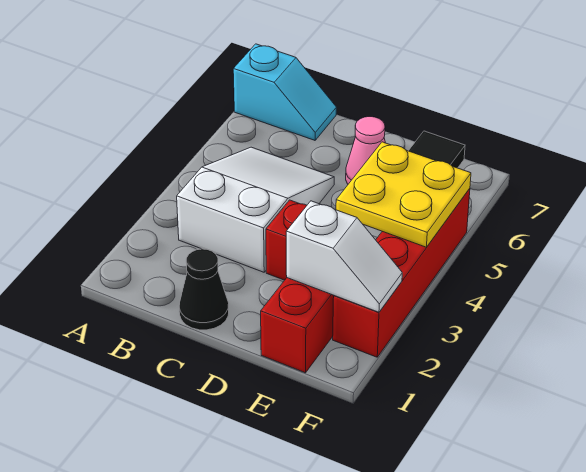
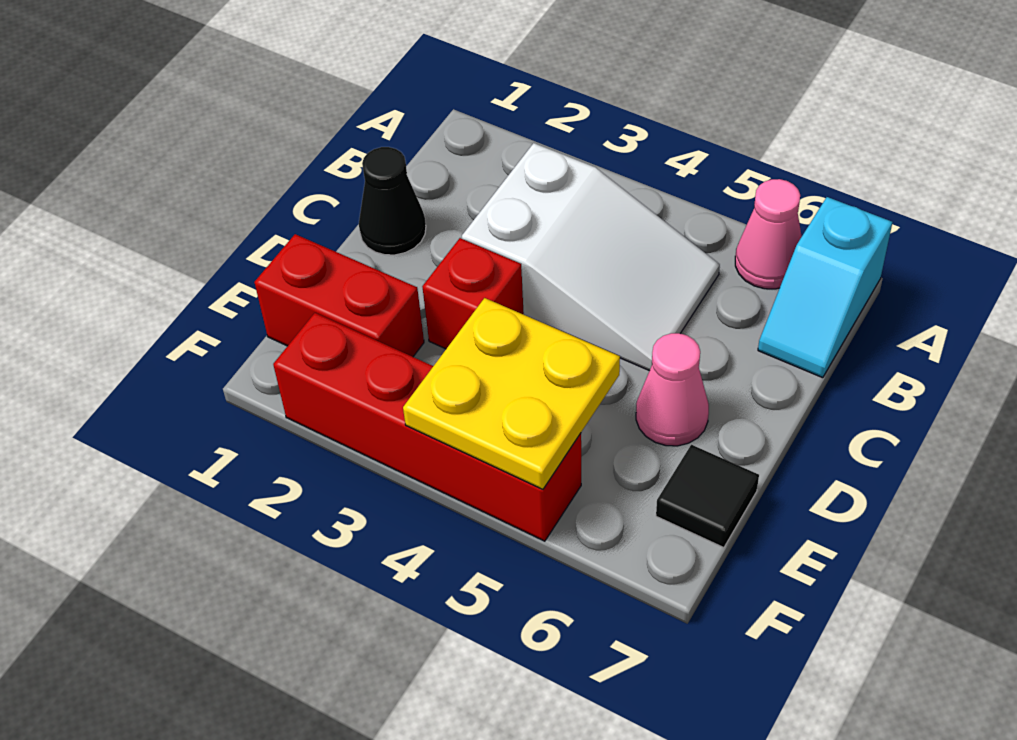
none -> pink cone A6 level 1
white slope E2:F2 level 2 top E -> none

